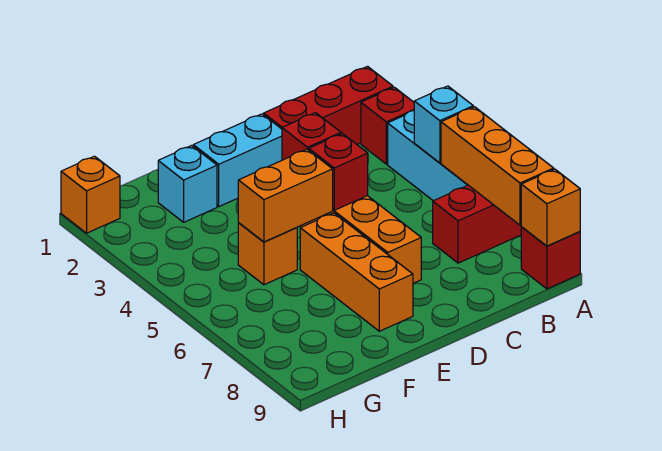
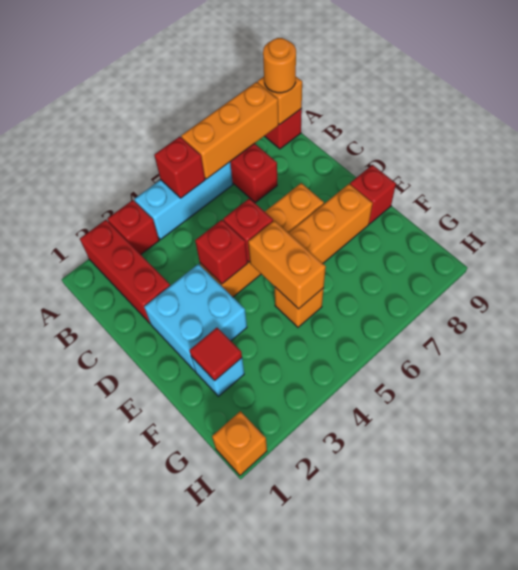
cyan brick A5 level 2 -> red brick A5 level 2
none -> orange round brick A9 level 3
cyan brick D2:E2 level 1 -> cyan brick D2:E3 level 1
none -> red brick E9 level 1
none -> red tile F2 level 2

